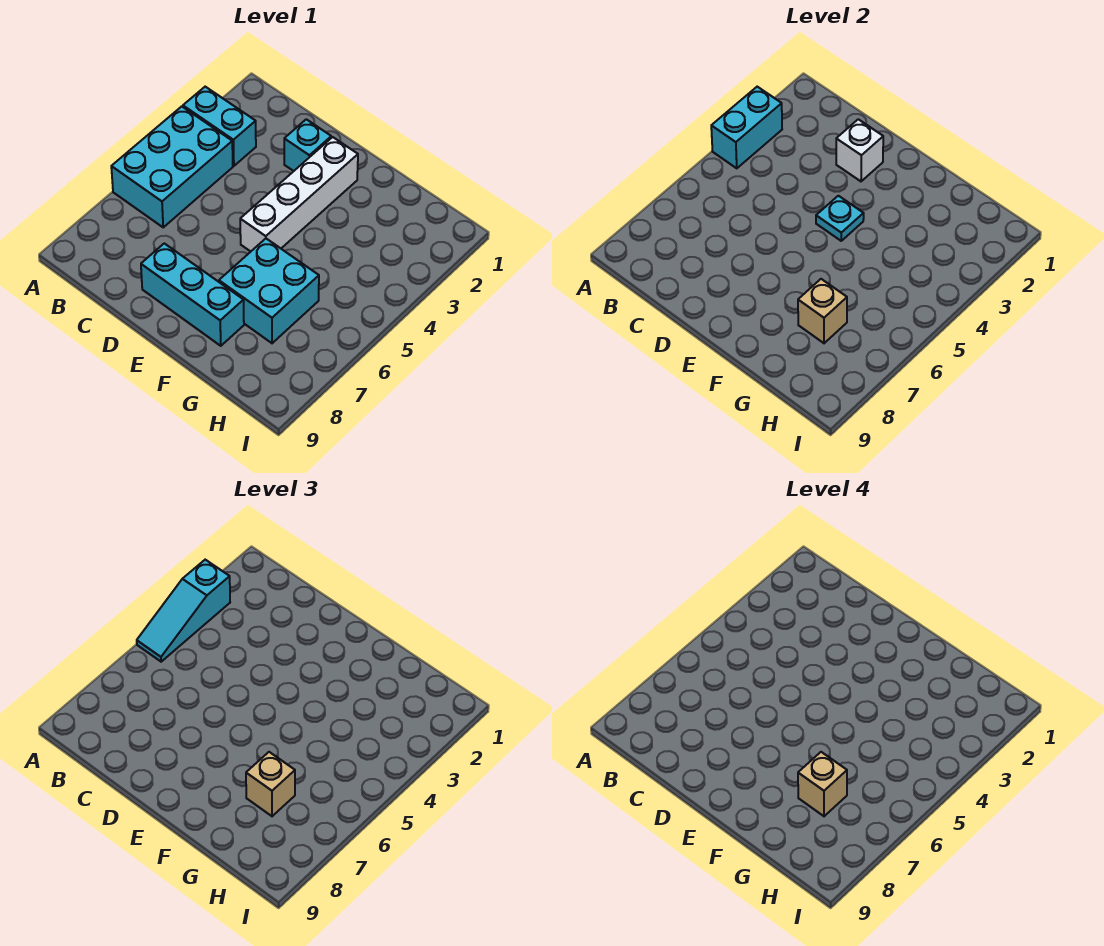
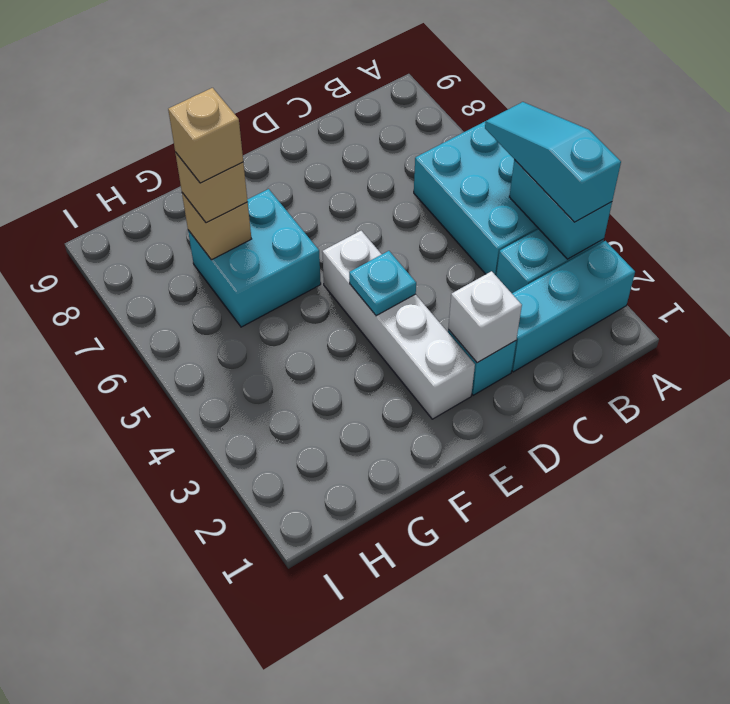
cyan brick D8:F8 level 1 -> cyan brick A2:C2 level 1

